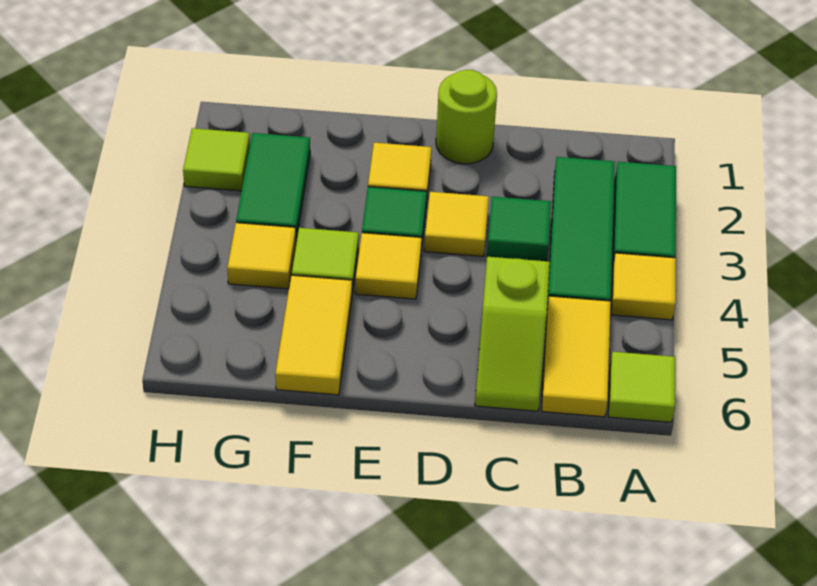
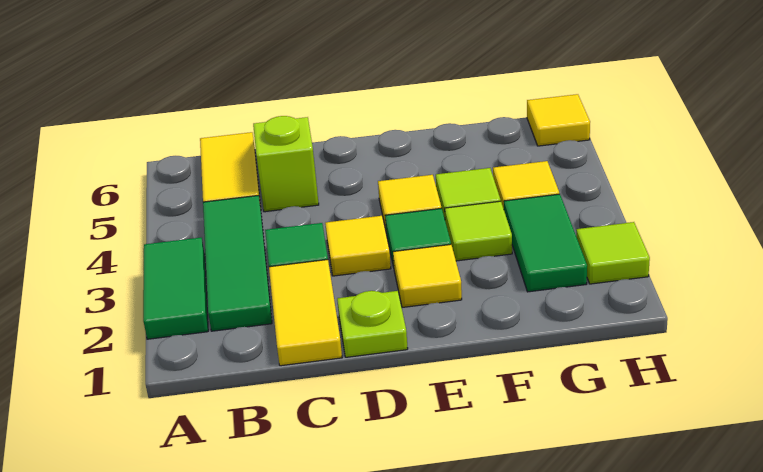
yellow tile A4 level 1 -> yellow tile H6 level 1
lime tile A6 level 1 -> lime tile F3 level 1
lime round brick D1 level 1 -> lime plate D1 level 1
yellow tile F5:F6 level 1 -> yellow tile C1:C2 level 1

